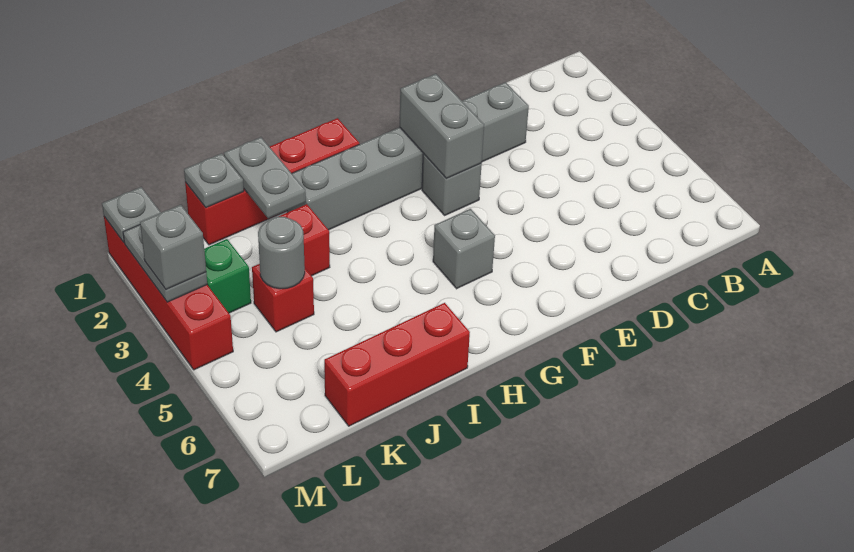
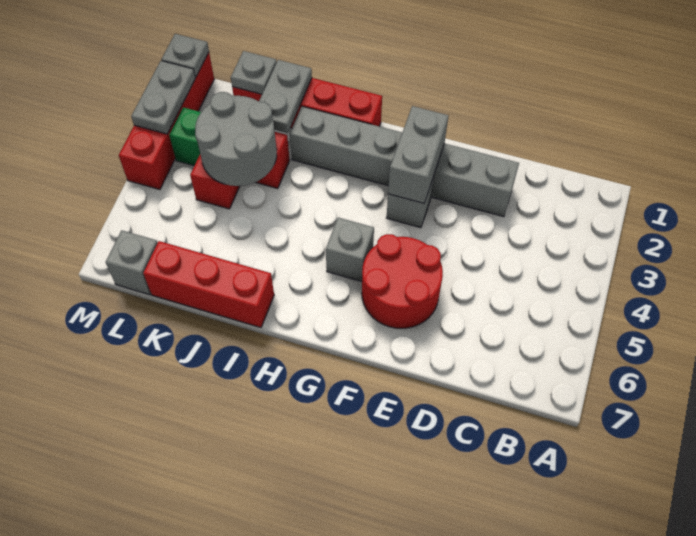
none -> red round brick E5:F6 level 1
grey round brick K4 level 2 -> grey round brick J3:K4 level 2
grey brick M3 level 3 -> grey brick L7 level 1

